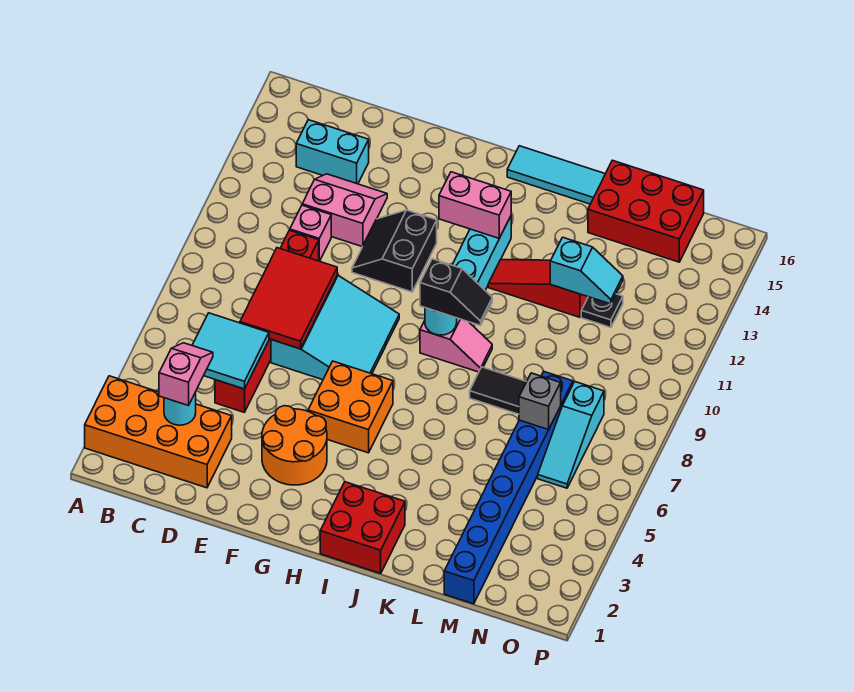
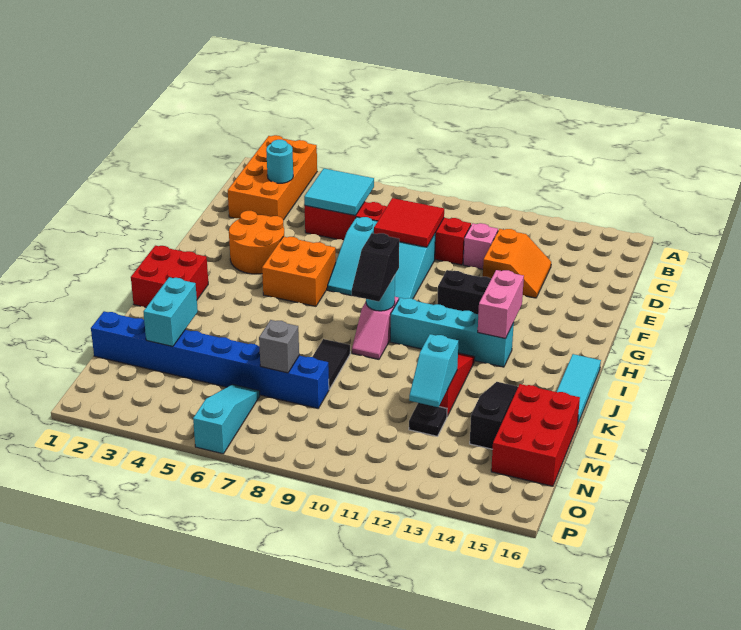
pink slope C3:C4 level 3 top 3 -> none
cyan brick C14:D14 level 1 -> cyan brick L3:M3 level 2
red tile D7:E9 level 2 -> red tile D8:E9 level 2
pink slope D12:E13 level 1 top 12 -> orange slope D12:E13 level 1 top 12
none -> black slope K14:M14 level 1 top M
cyan slope N6:N8 level 1 top 8 -> cyan slope N6:P6 level 1 top P

